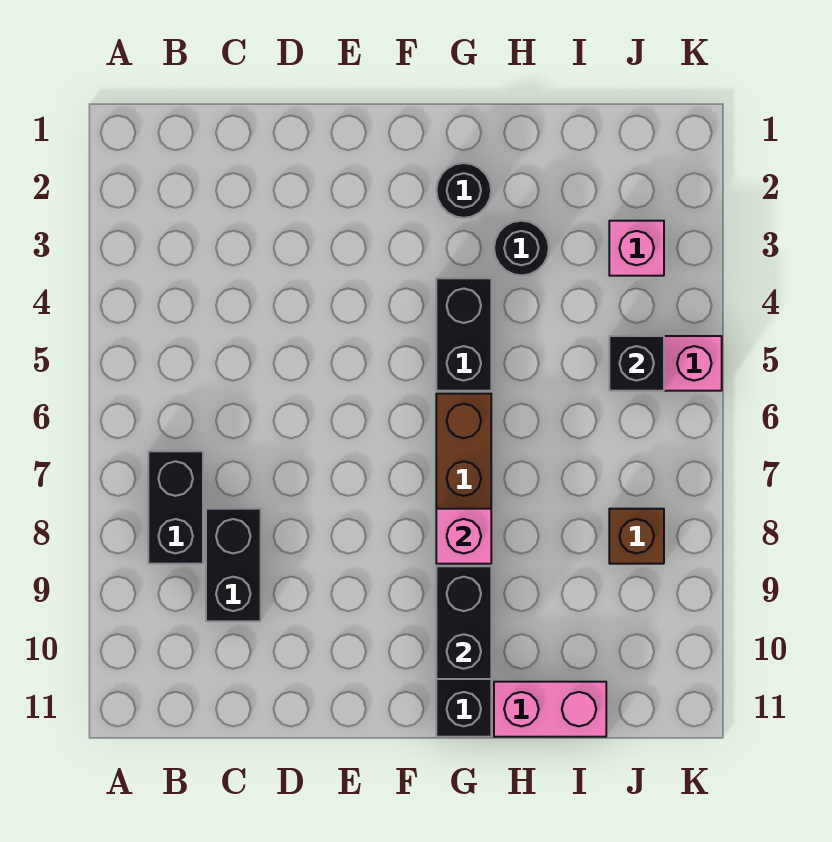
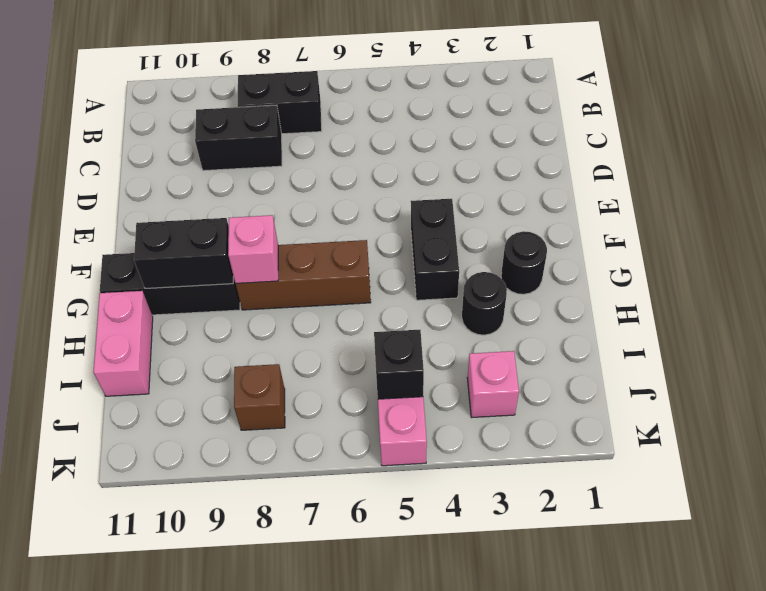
black brick G4:G5 level 1 -> black brick F4:G4 level 1

